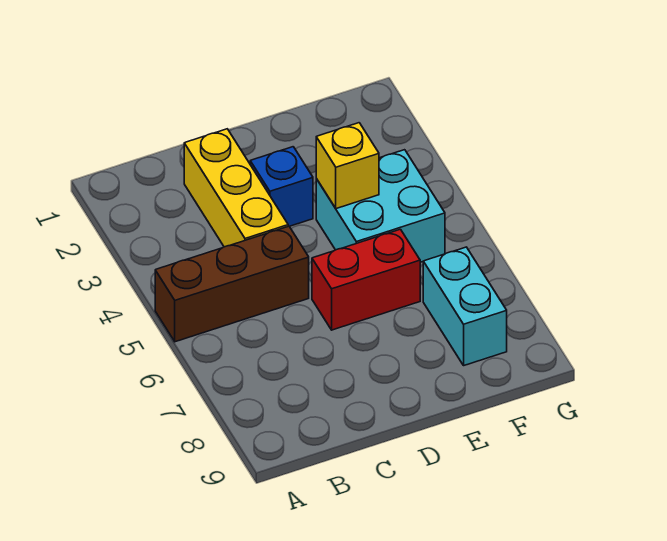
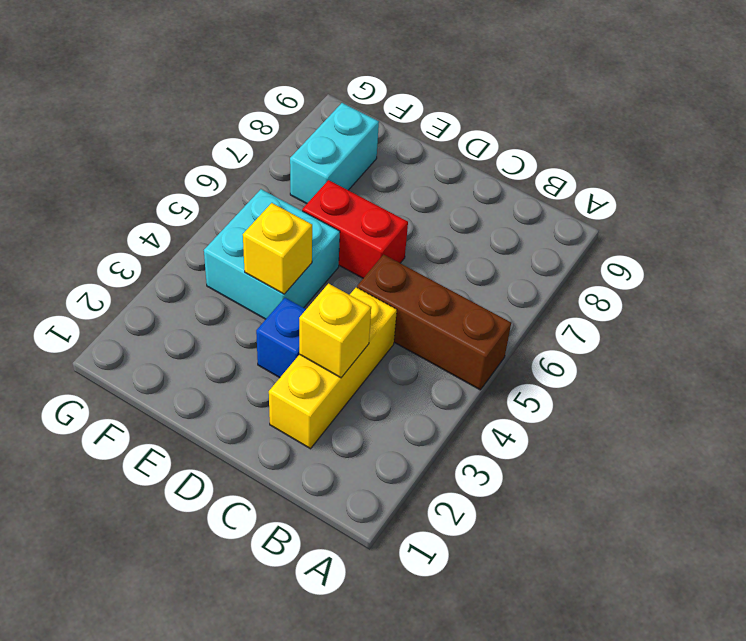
none -> yellow brick C3 level 2

